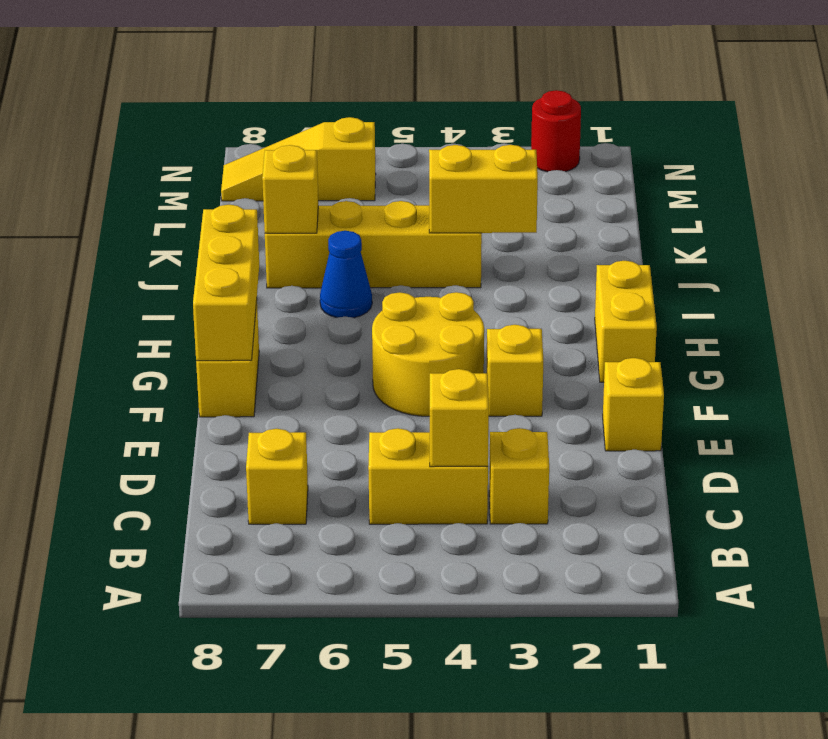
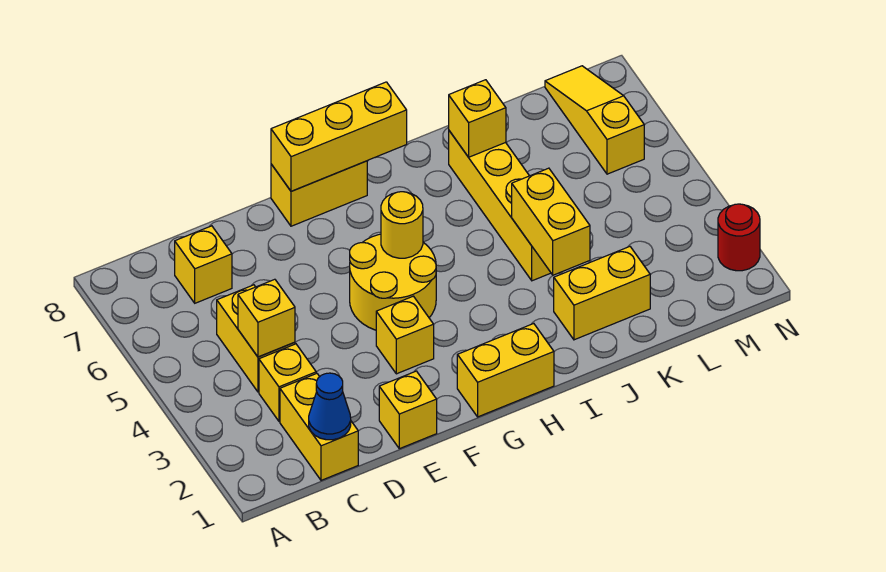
none -> yellow brick C1:C2 level 1
none -> yellow round brick G5 level 2
blue cone I6 level 1 -> blue cone C1 level 2
none -> yellow brick J2:K2 level 1

